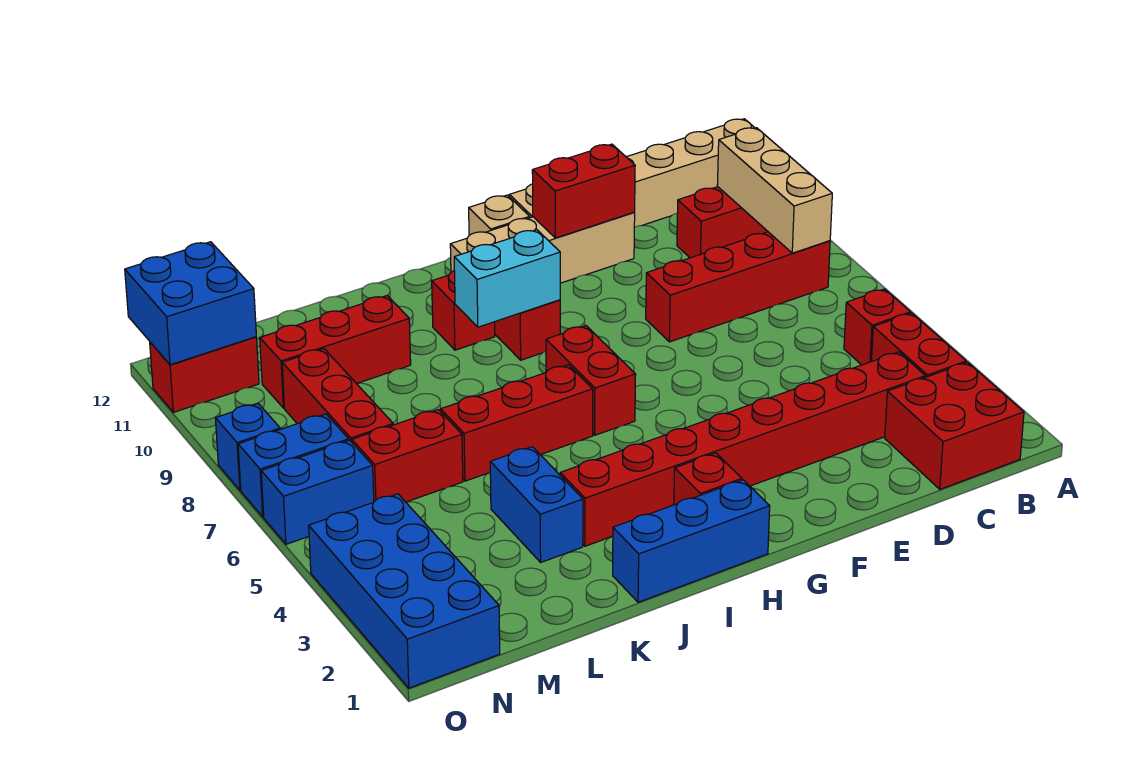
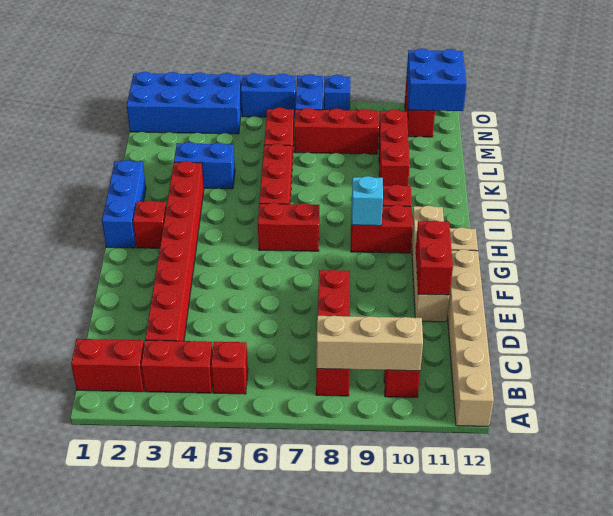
red brick B1:C2 level 1 -> red brick B1:B2 level 1
cyan brick H9:I9 level 2 -> cyan brick H9 level 2
blue brick N6:O6 level 1 -> blue brick O5:O6 level 1

